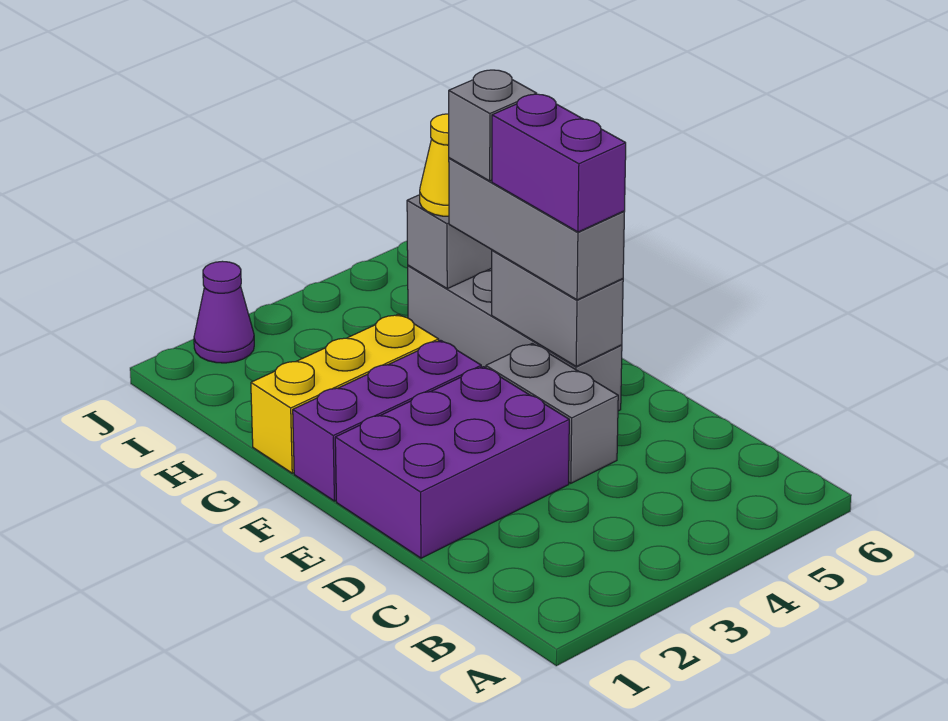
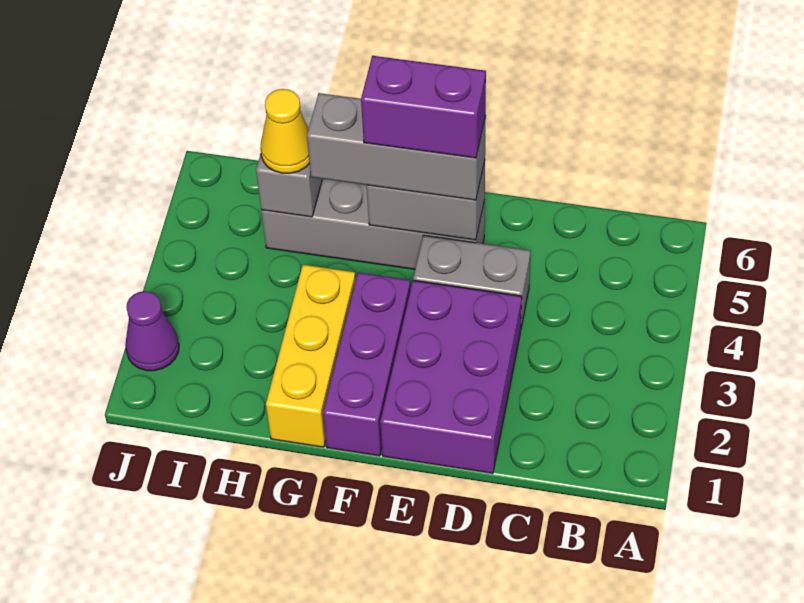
grey brick G5 level 4 -> none

